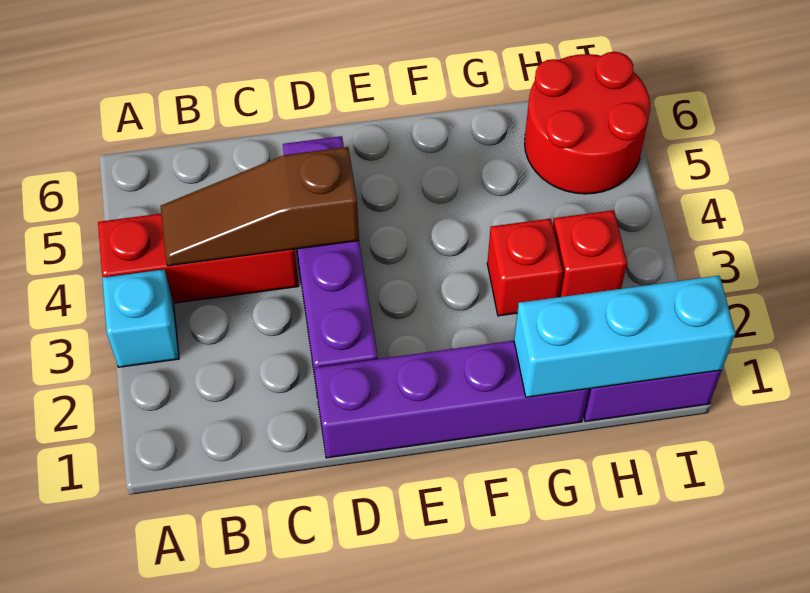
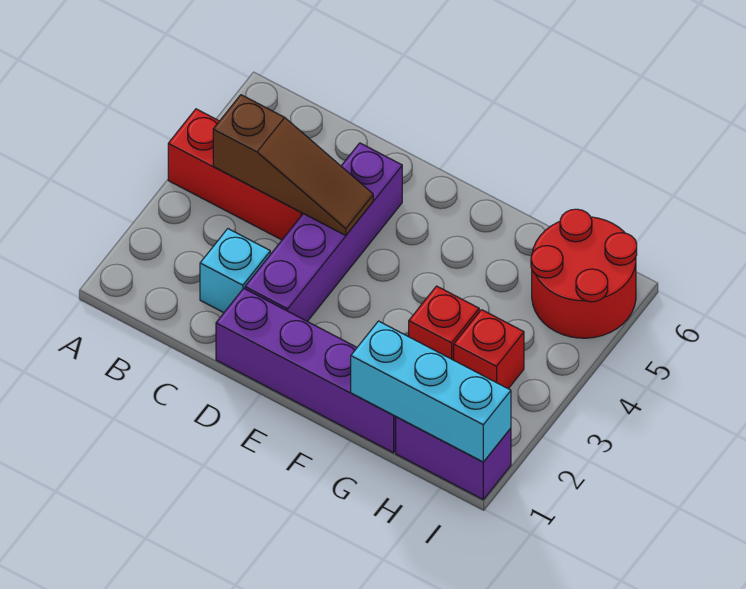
cyan brick A3 level 1 -> cyan brick C2 level 1
brown slope B4:D4 level 2 top D -> brown slope B4:D4 level 2 top B

